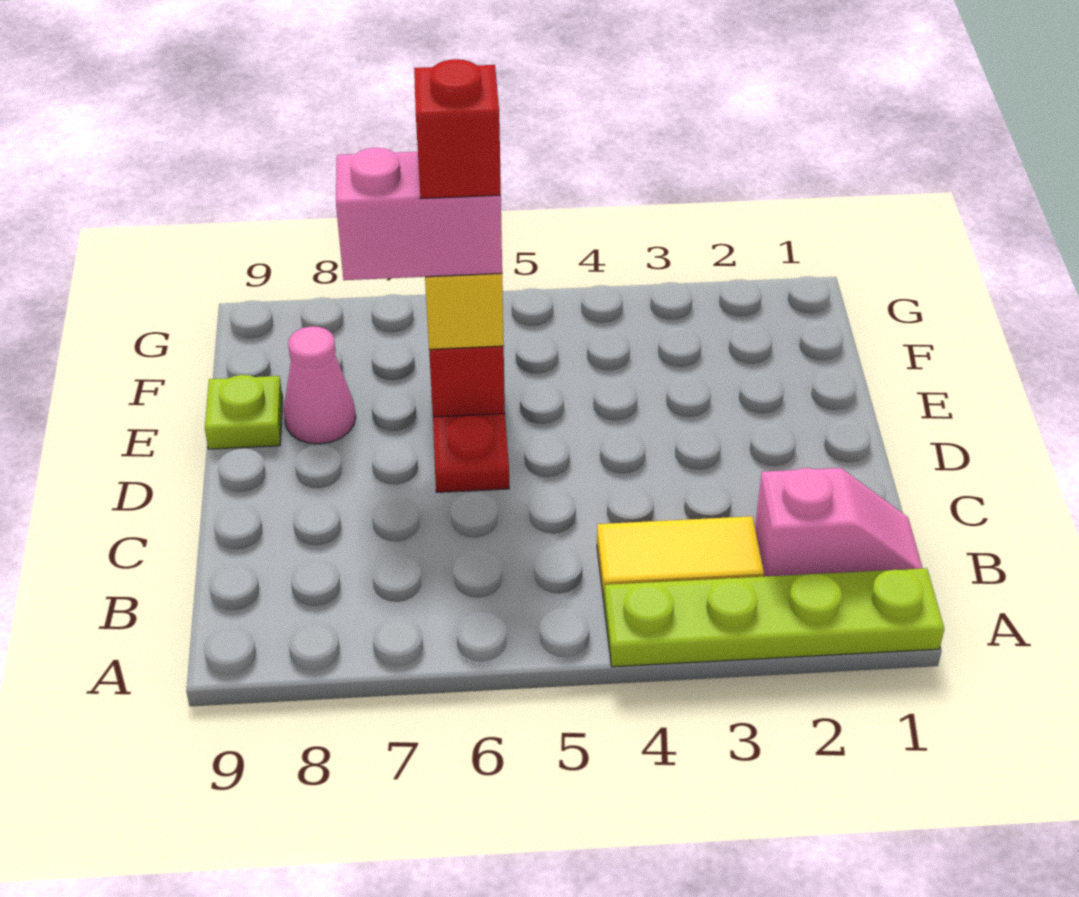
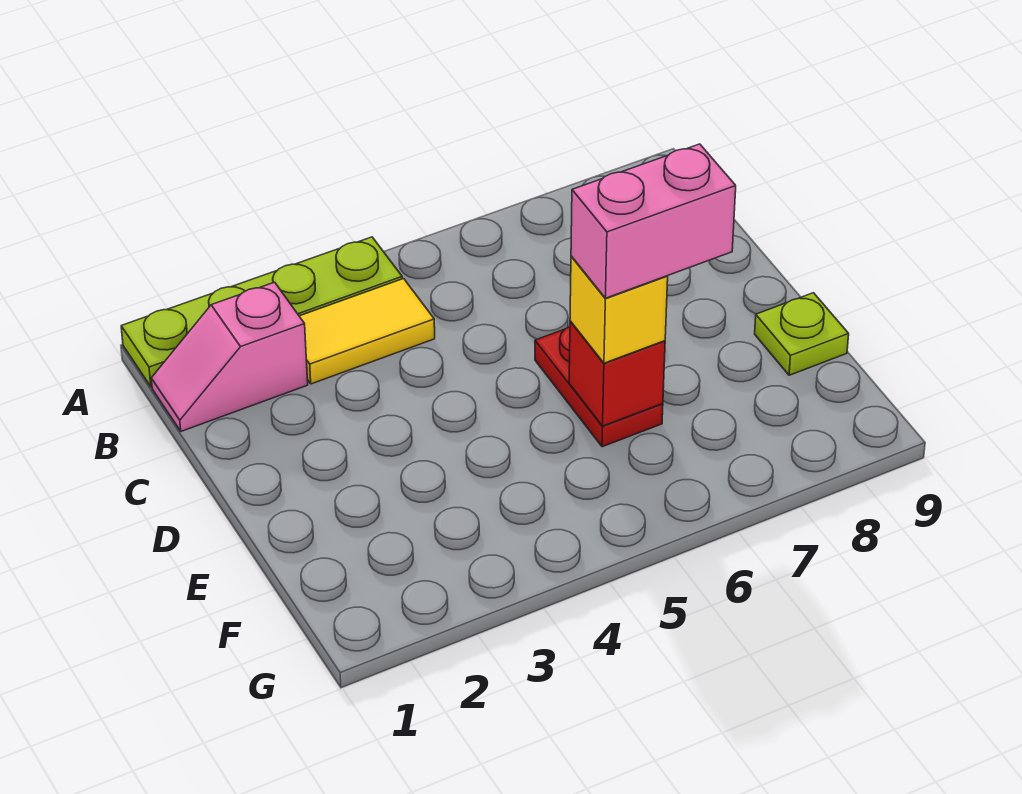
red brick E6 level 5 -> none
pink cone E8 level 1 -> none

